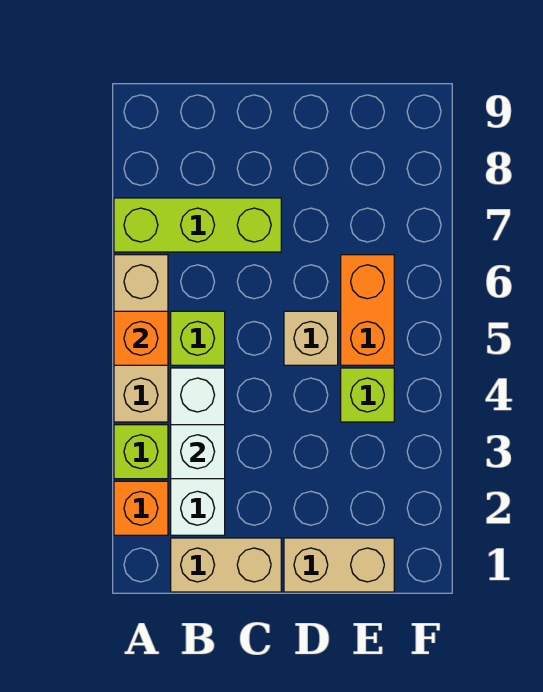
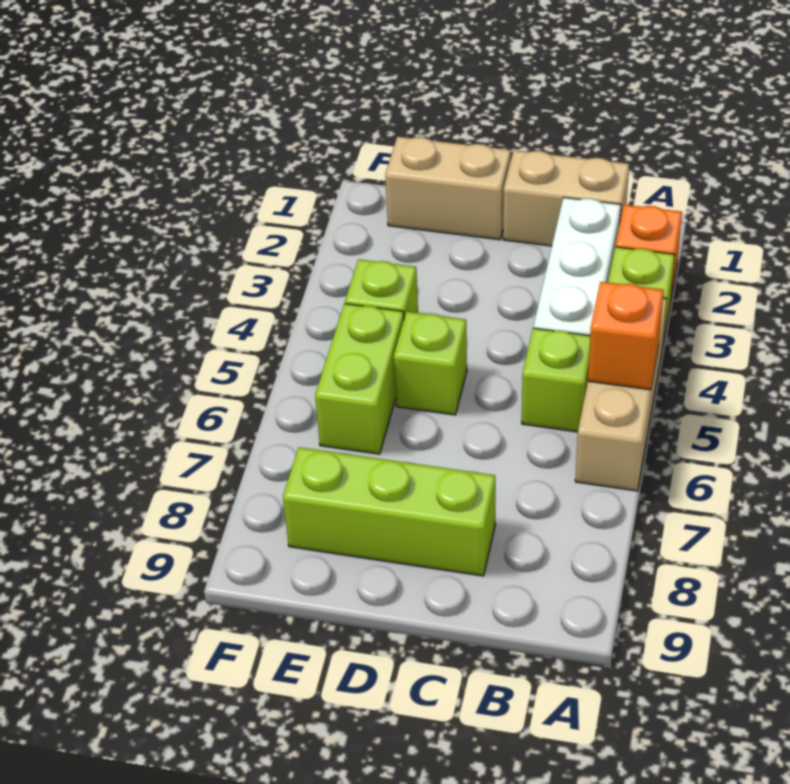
lime brick A7:C7 level 1 -> lime brick C8:E8 level 1
white brick B3 level 2 -> none
tan brick D5 level 1 -> lime brick D5 level 1
orange brick E5:E6 level 1 -> lime brick E5:E6 level 1

